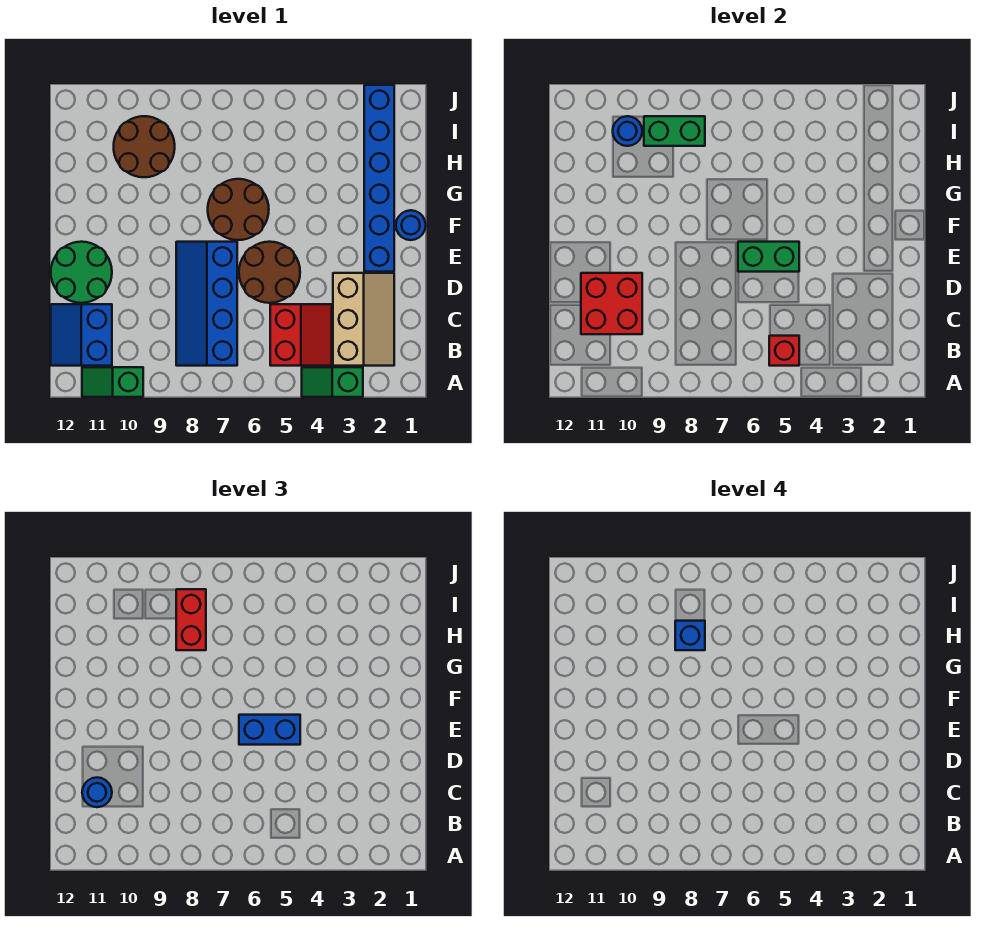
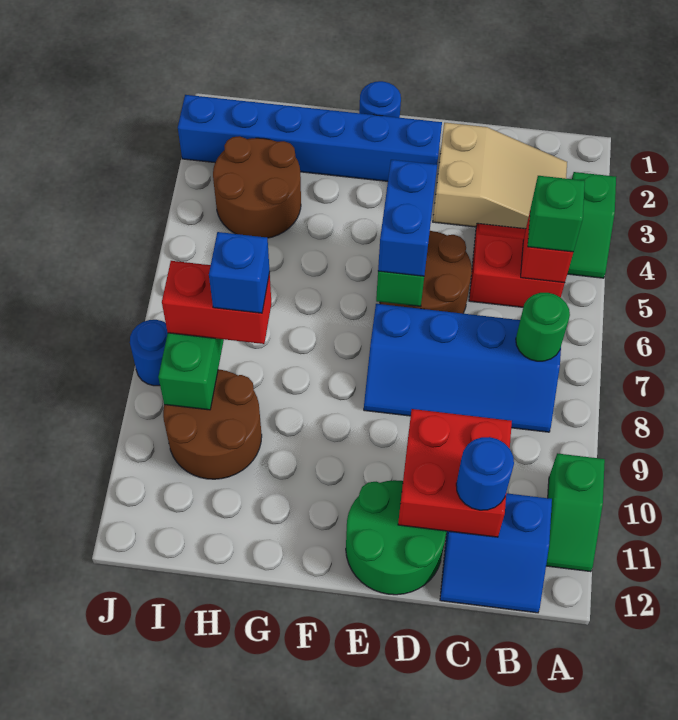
tan slope B2:D3 level 1 top 3 -> tan slope B2:D3 level 1 top D
none -> green brick B5 level 3
none -> green round brick B7 level 2
brown round brick F6:G7 level 1 -> brown round brick H3:I4 level 1
blue round brick I10 level 2 -> blue round brick J8 level 1

